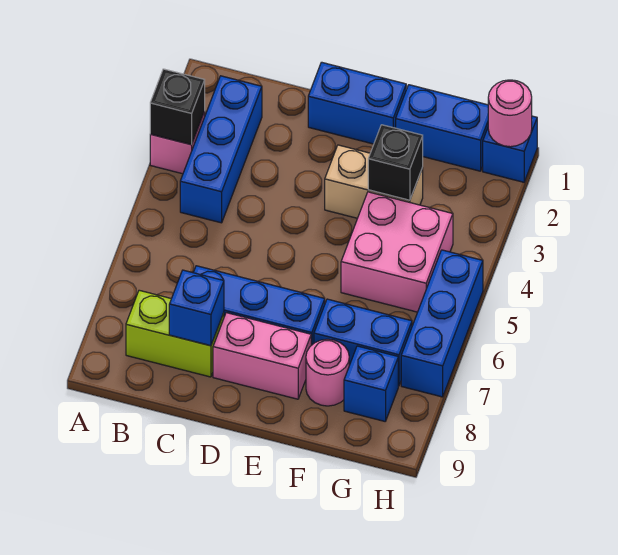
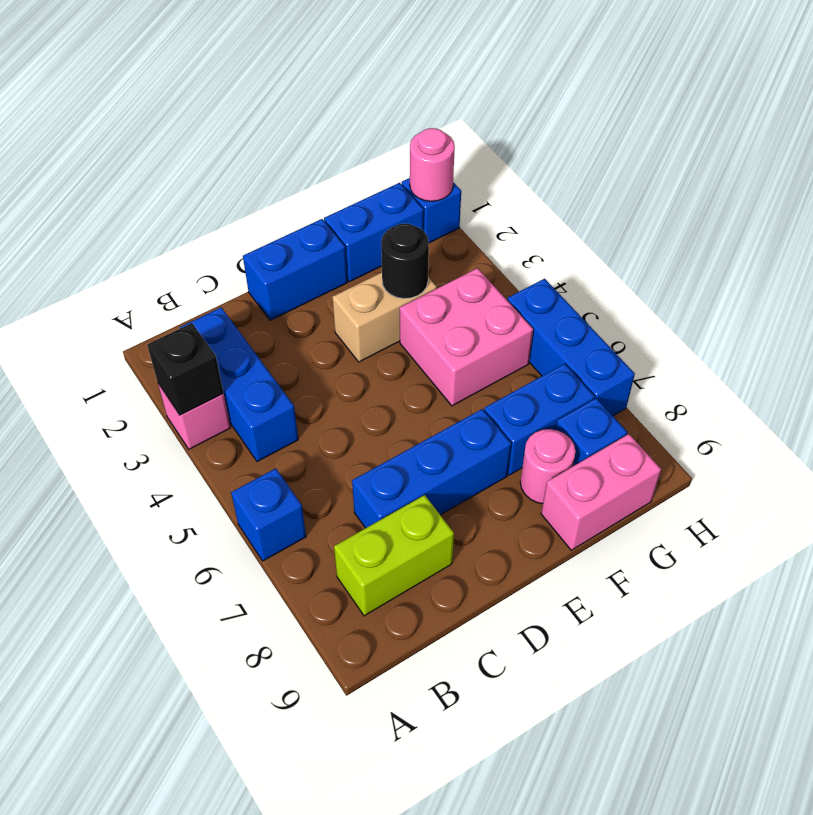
blue brick C8 level 2 -> blue brick A6 level 1
pink brick D8:E8 level 1 -> pink brick F9:G9 level 1
black brick F3 level 2 -> black round brick F3 level 2

